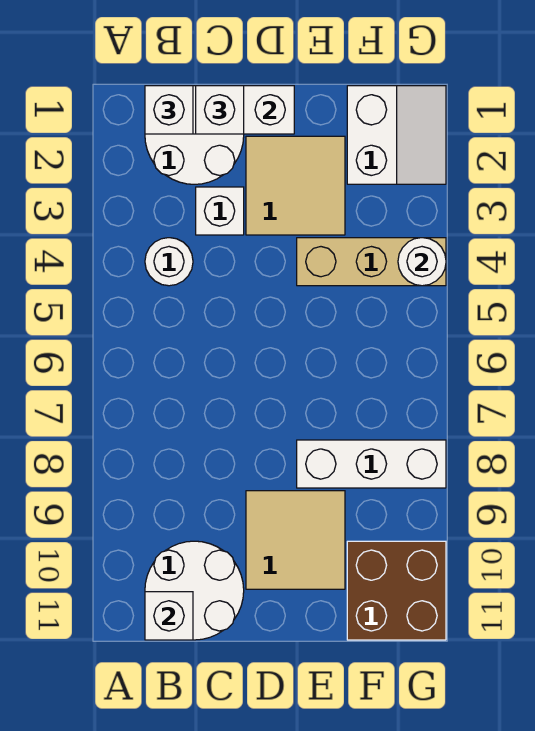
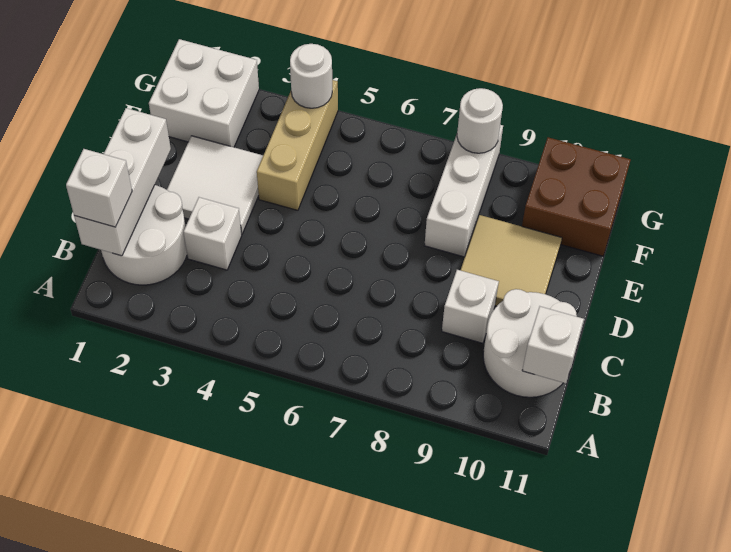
white round brick B4 level 1 -> white round brick G8 level 2
white brick C1 level 3 -> white brick C9 level 1
tan tile D2:E3 level 1 -> white tile D2:E3 level 1
white slope F1:G2 level 1 top F -> white brick F1:G2 level 1

